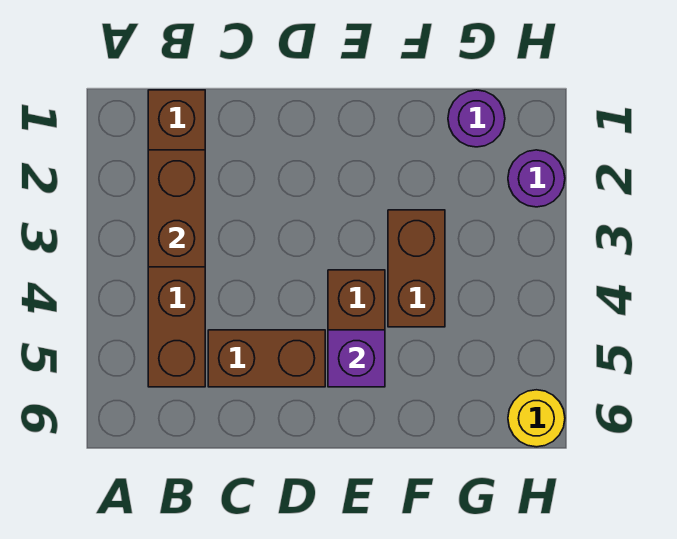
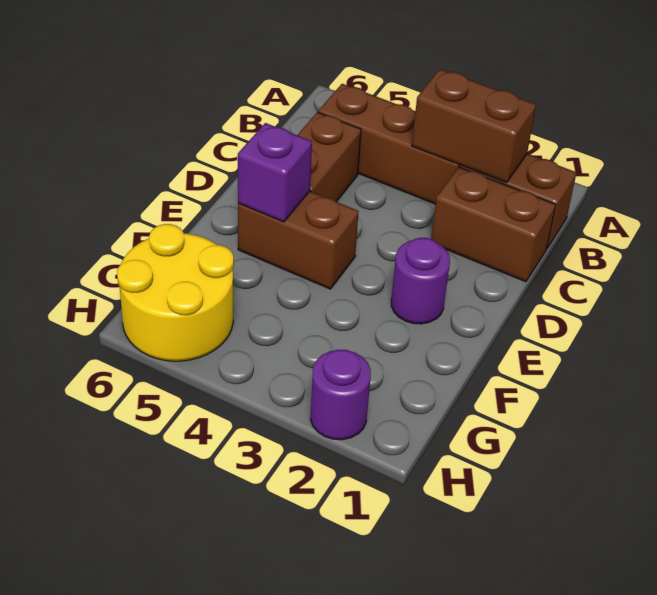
brown brick F3:F4 level 1 -> brown brick C1:C2 level 1
purple round brick G1 level 1 -> purple round brick E2 level 1
yellow round brick H6 level 1 -> yellow round brick G5:H6 level 1

